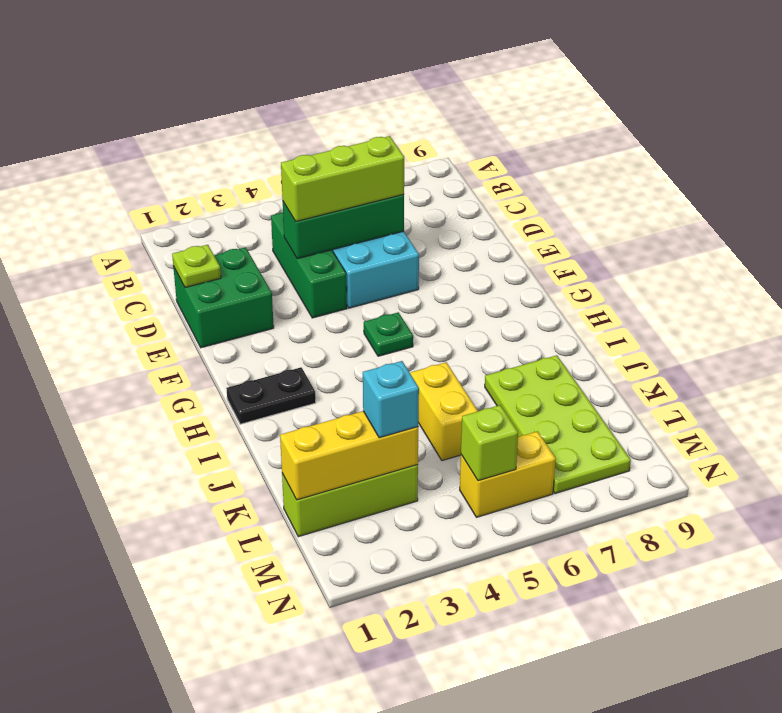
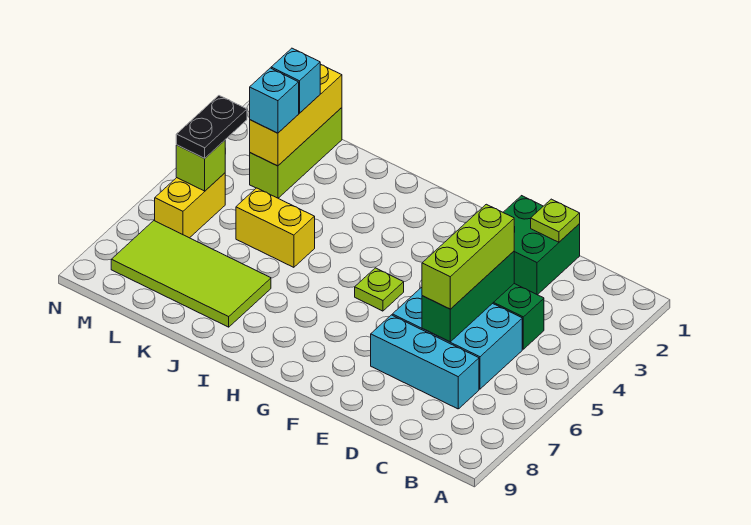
none -> cyan brick C7:E7 level 1
green plate G5 level 1 -> lime plate G5 level 1
black plate H1:H2 level 1 -> black plate M4:M5 level 3
lime plate J7:M8 level 1 -> lime tile J7:M8 level 1
none -> cyan brick L2 level 3

